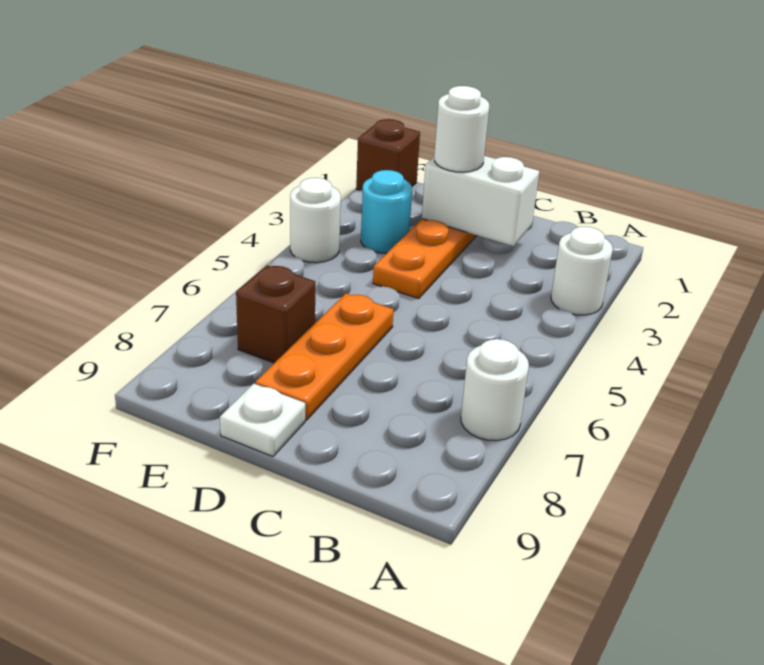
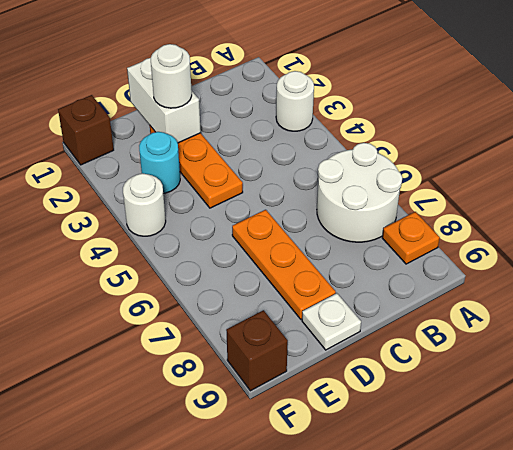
white round brick A7 level 1 -> white round brick A6:B7 level 1
none -> orange plate A8 level 1
white brick C2:D2 level 2 -> white brick D1:D2 level 2
brown brick E7 level 1 -> brown brick F9 level 1

